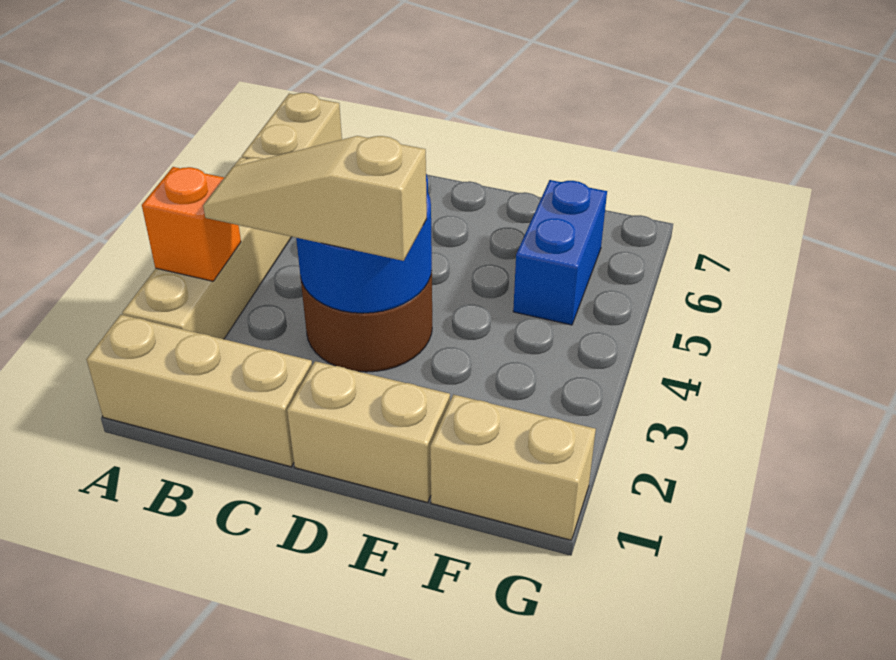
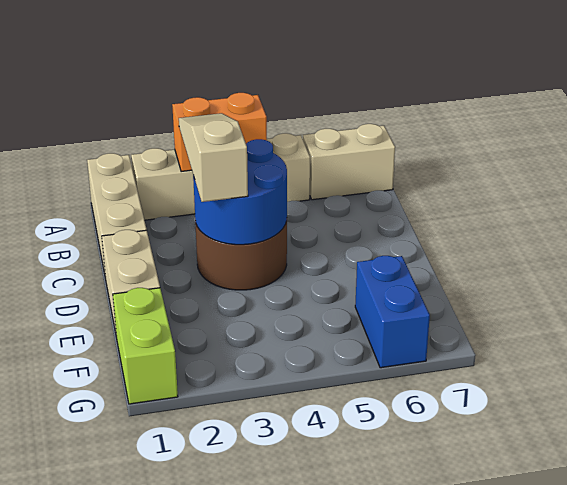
orange brick A3 level 2 -> orange brick A3:A4 level 2
tan brick F1:G1 level 1 -> lime brick F1:G1 level 1
blue brick F5:F6 level 1 -> blue brick F6:G6 level 1

